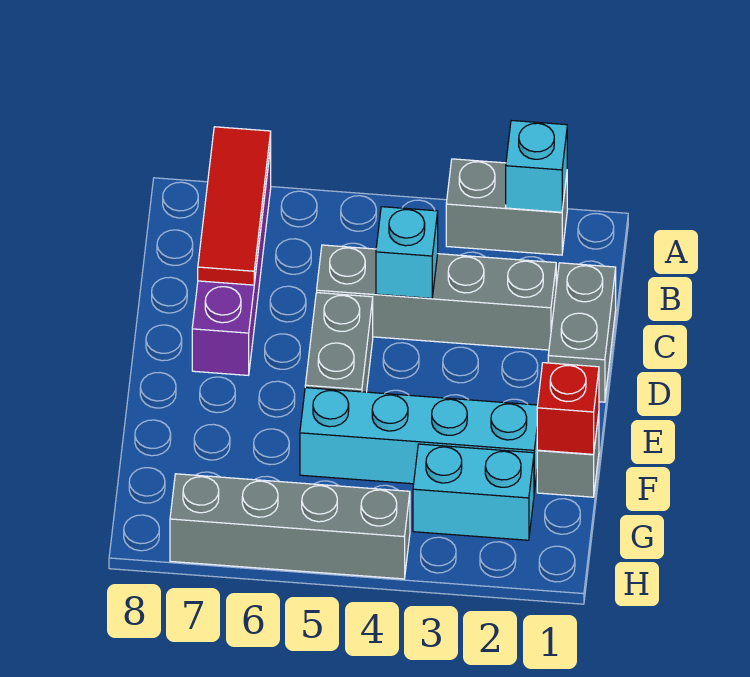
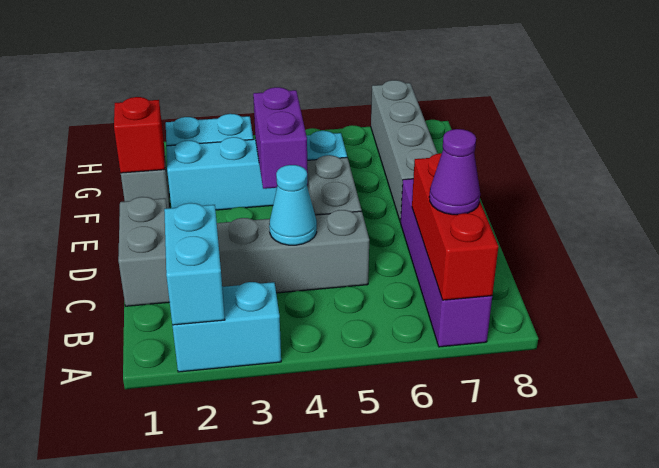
grey brick A2:A3 level 1 -> cyan brick A2:A3 level 1
cyan brick A2 level 2 -> cyan brick A2:B2 level 2
red tile A7:C7 level 2 -> red brick A7:C7 level 2
none -> purple cone B7 level 3
cyan brick C4 level 2 -> cyan cone C4 level 2
none -> purple brick E4:F4 level 2
grey brick H4:H7 level 1 -> grey brick E7:H7 level 1

